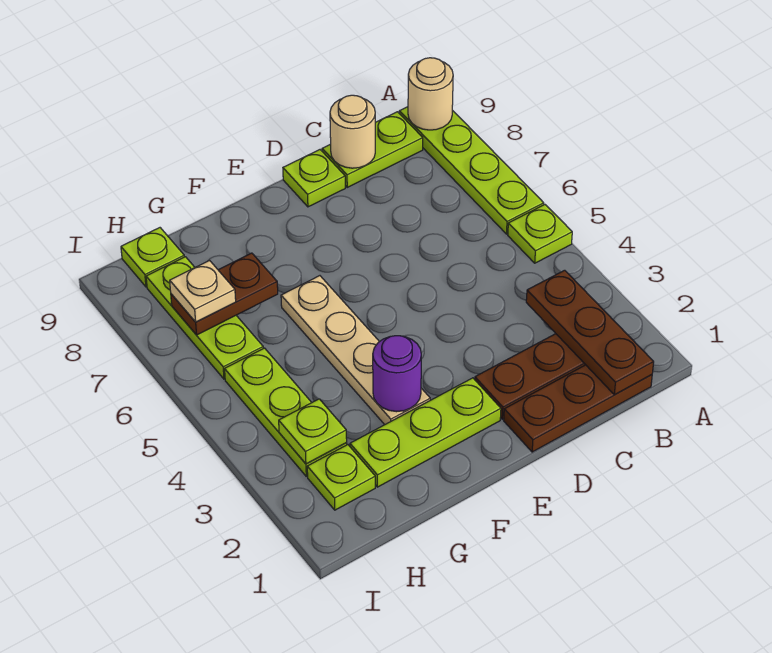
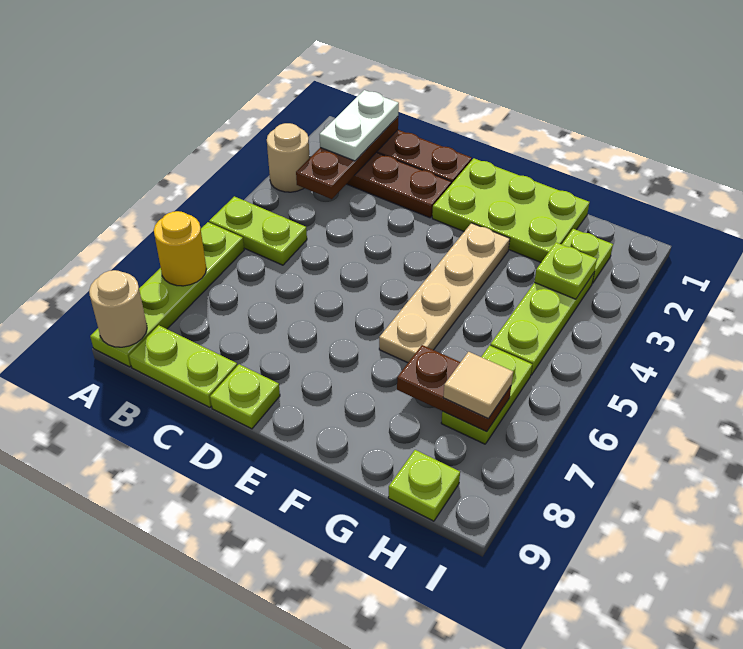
lime plate A5 level 1 -> lime plate A5:B5 level 1
none -> yellow round brick A7 level 2
none -> white plate B1:B2 level 3
tan round brick C9 level 2 -> tan round brick A3 level 1
lime plate E2:G2 level 1 -> lime plate E1:G2 level 1
purple round brick F3 level 2 -> none
lime plate H6:H8 level 1 -> lime plate H6:H7 level 1
tan plate H7 level 3 -> tan tile H7 level 3

